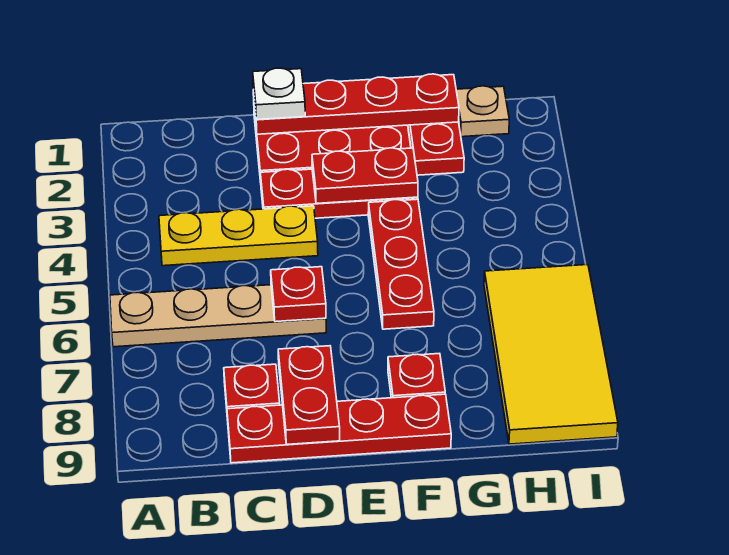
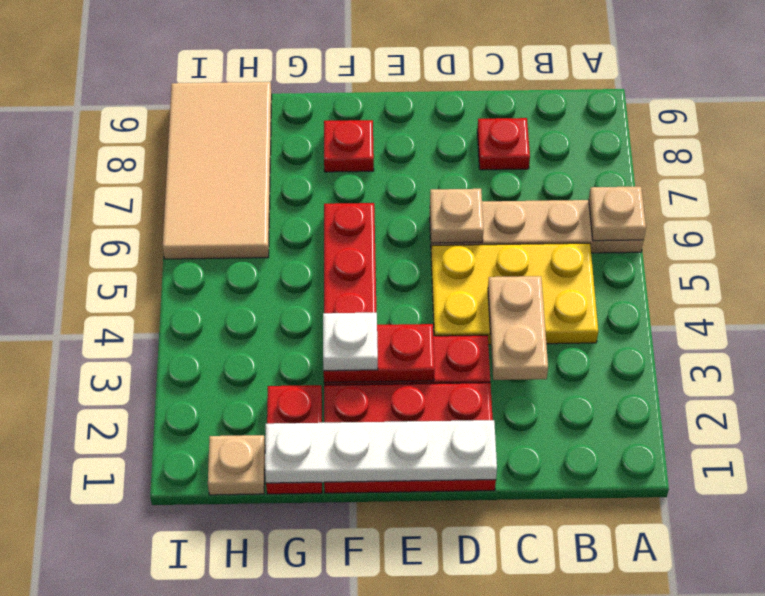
none -> tan plate A6 level 2
yellow plate B4:D4 level 1 -> yellow plate B4:D5 level 1
none -> tan plate C3:C4 level 2
red plate C9:F9 level 1 -> none
red plate D1:G1 level 2 -> white plate D1:G1 level 2
white plate D1 level 3 -> white plate F3 level 3
red plate D6 level 2 -> tan plate D6 level 2
red plate D8:D9 level 2 -> none
yellow tile H6:I9 level 1 -> tan tile H6:I9 level 1

